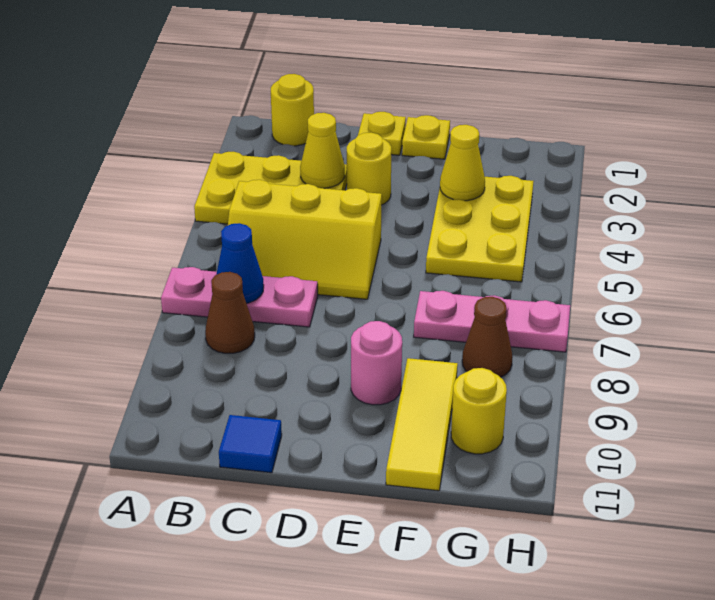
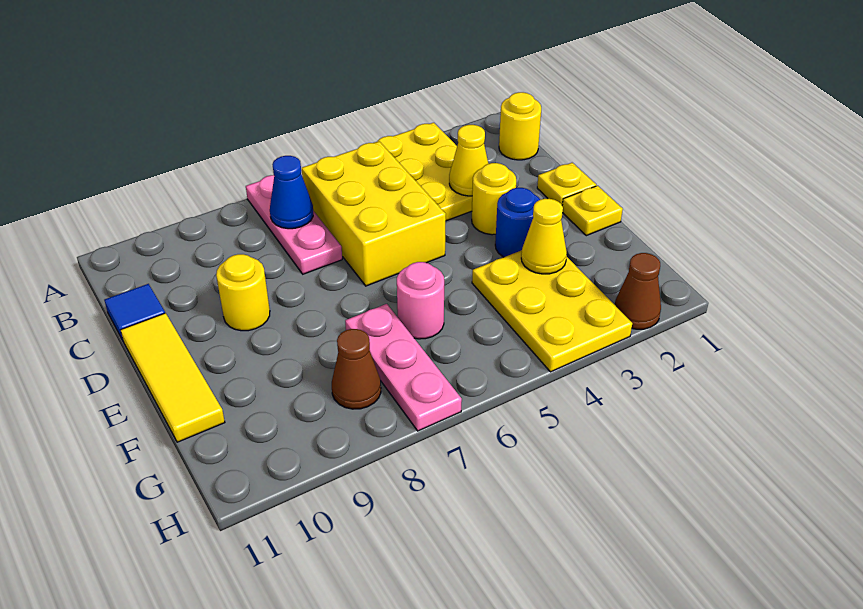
yellow slope B5:D6 level 1 top 5 -> yellow brick B5:D6 level 1
brown cone B8 level 1 -> brown cone H2 level 1
none -> blue round brick E3 level 1
pink round brick E9 level 1 -> pink round brick F6 level 1
yellow plate F3:G5 level 1 -> yellow plate F3:H4 level 1
yellow tile F9:F11 level 1 -> yellow tile D11:F11 level 1
yellow round brick G10 level 1 -> yellow round brick D9 level 1

